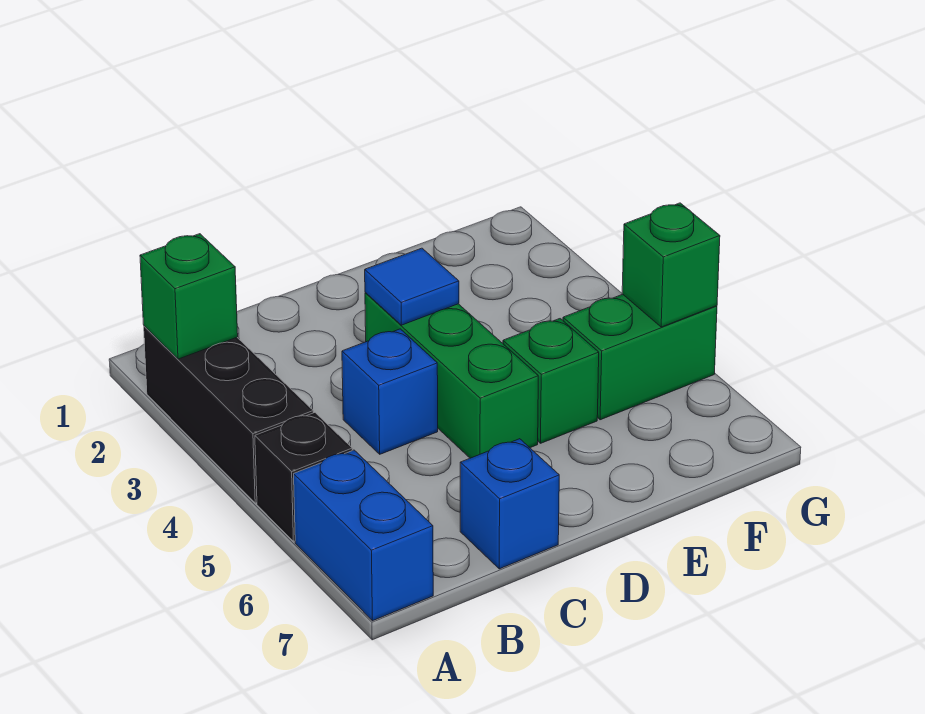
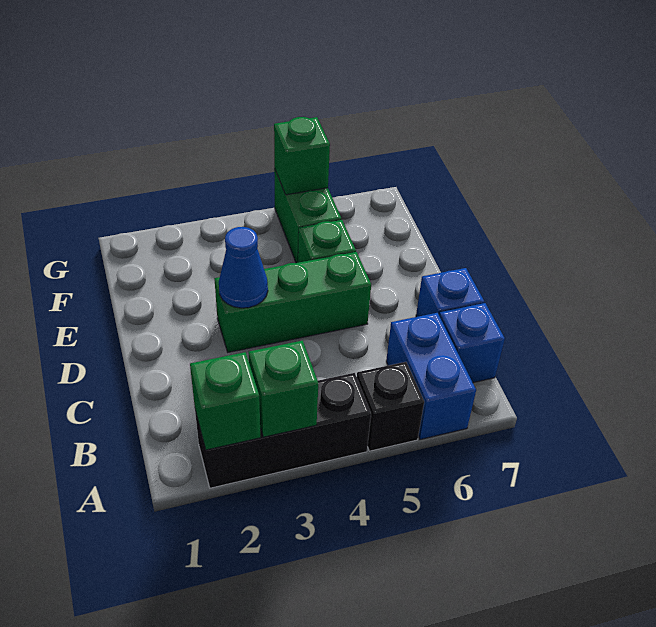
none -> green brick A3 level 2
blue brick A6:A7 level 1 -> blue brick A6:B6 level 1
blue brick C4 level 1 -> blue brick B7 level 1
blue tile D3 level 2 -> blue cone D3 level 2

